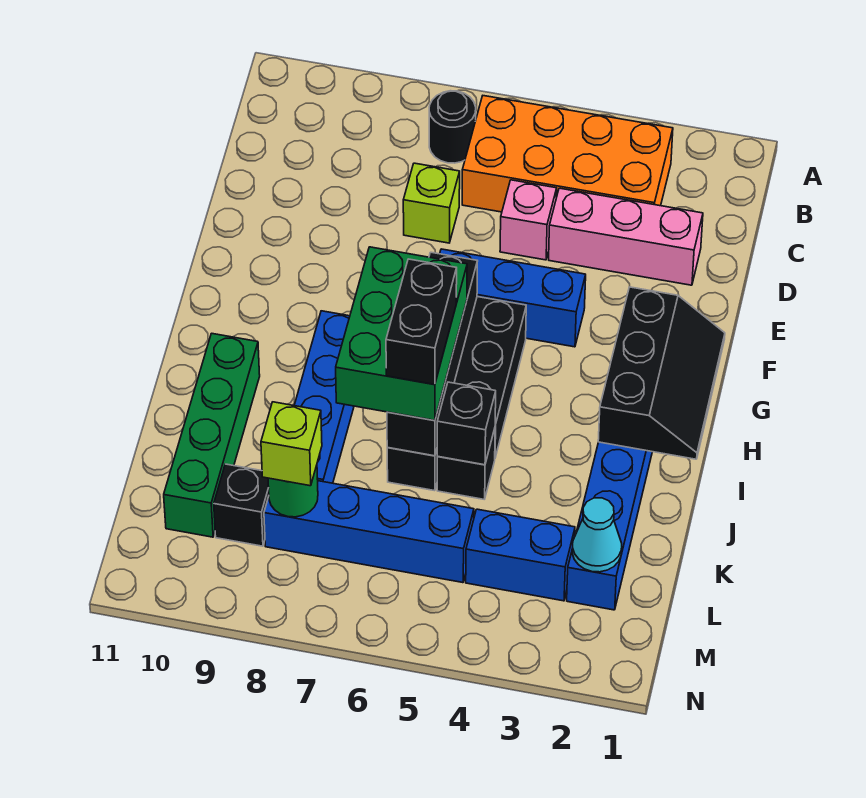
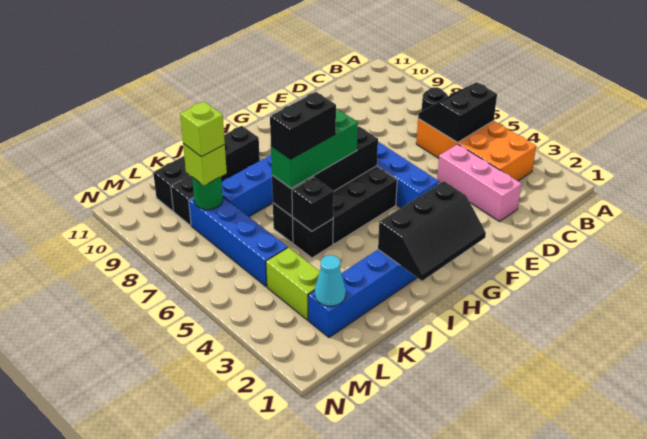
none -> black slope B5:C6 level 2 top 5
pink brick D5 level 1 -> none
lime brick D7 level 1 -> lime brick L8 level 4
green brick H6:J7 level 3 -> green brick H6:J6 level 3
green brick I10:L10 level 1 -> black brick I10:L10 level 1
blue brick L3:L4 level 1 -> lime brick L3:L4 level 1

